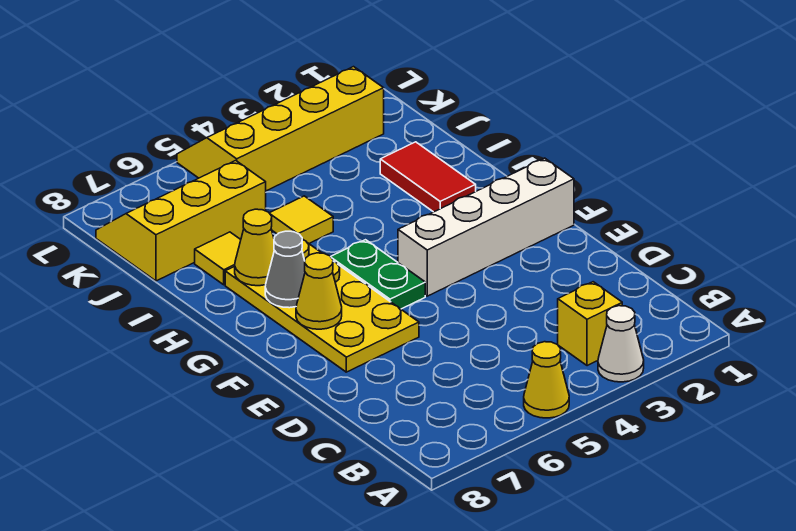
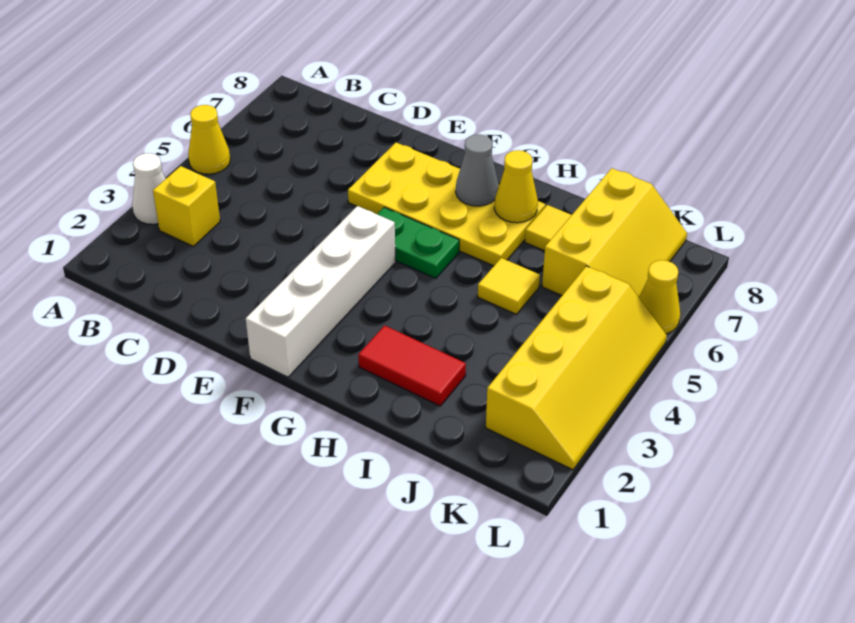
yellow cone F7 level 2 -> yellow cone L6 level 1

